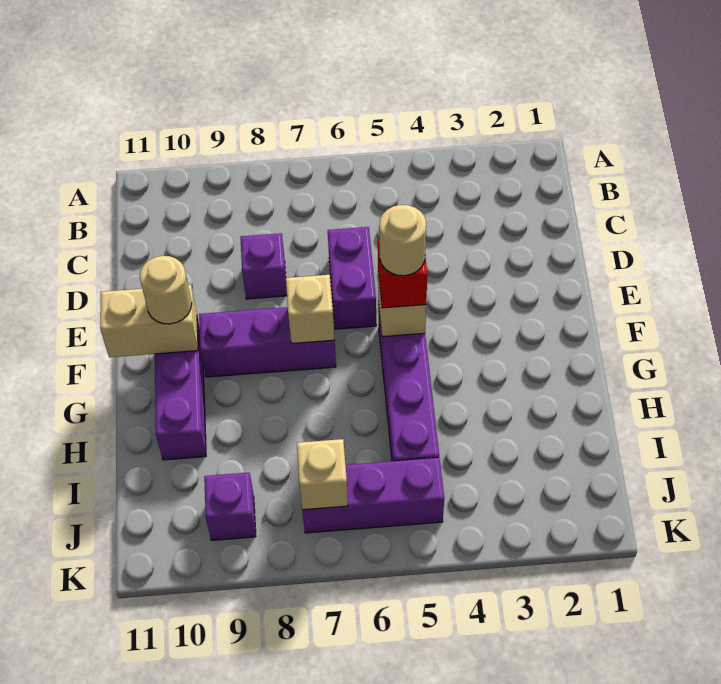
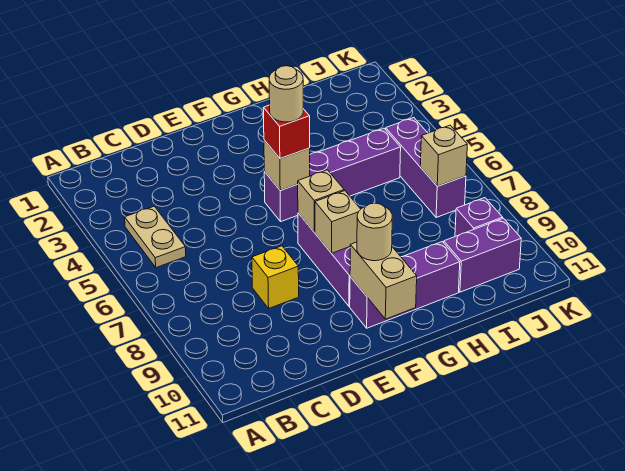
none -> tan plate B4:B5 level 1
purple brick D6:E6 level 1 -> purple brick I10:J10 level 1
purple brick D8 level 1 -> yellow brick D8 level 1
none -> tan brick F8 level 2

